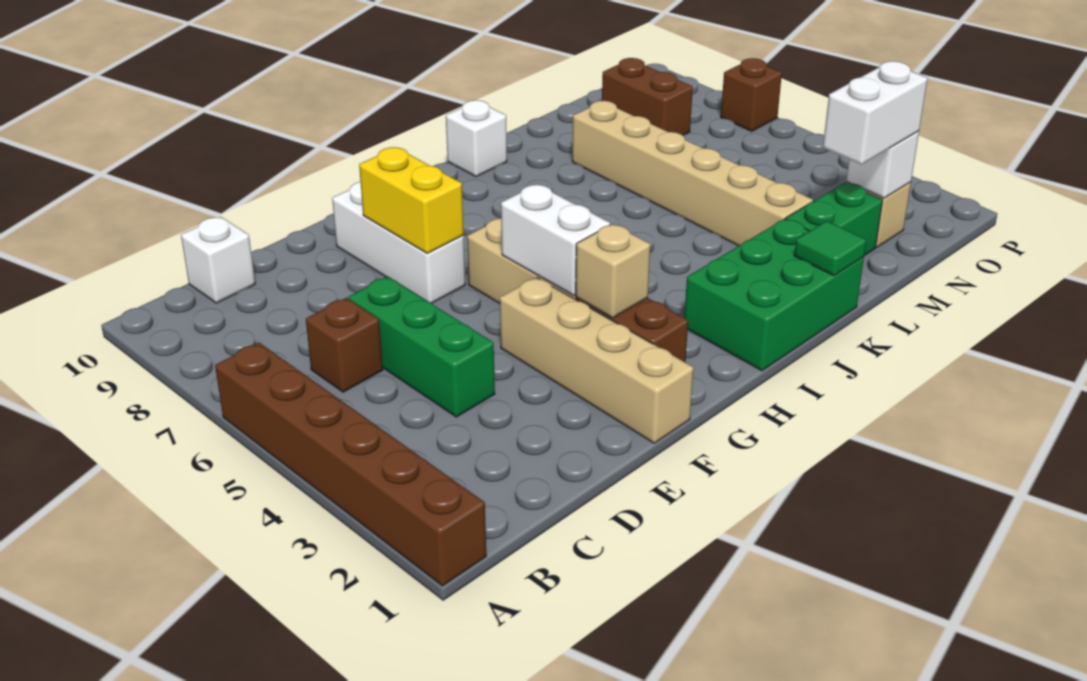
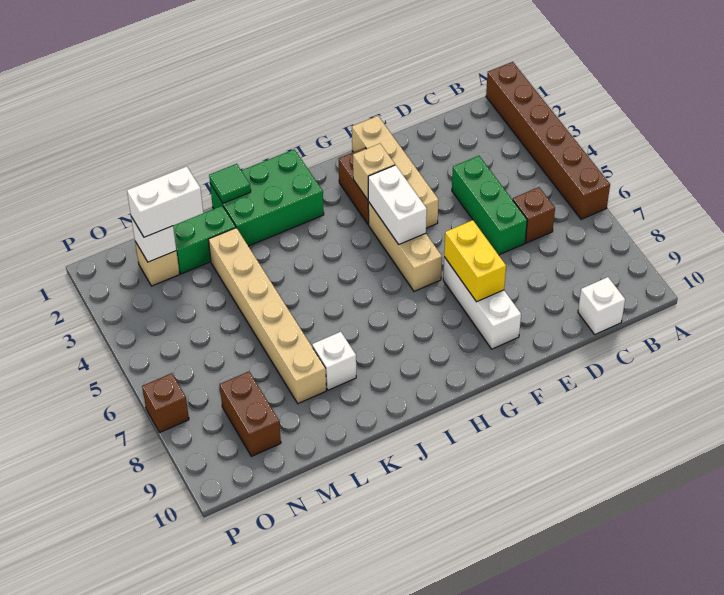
white brick J10 level 1 -> white brick K8 level 1

